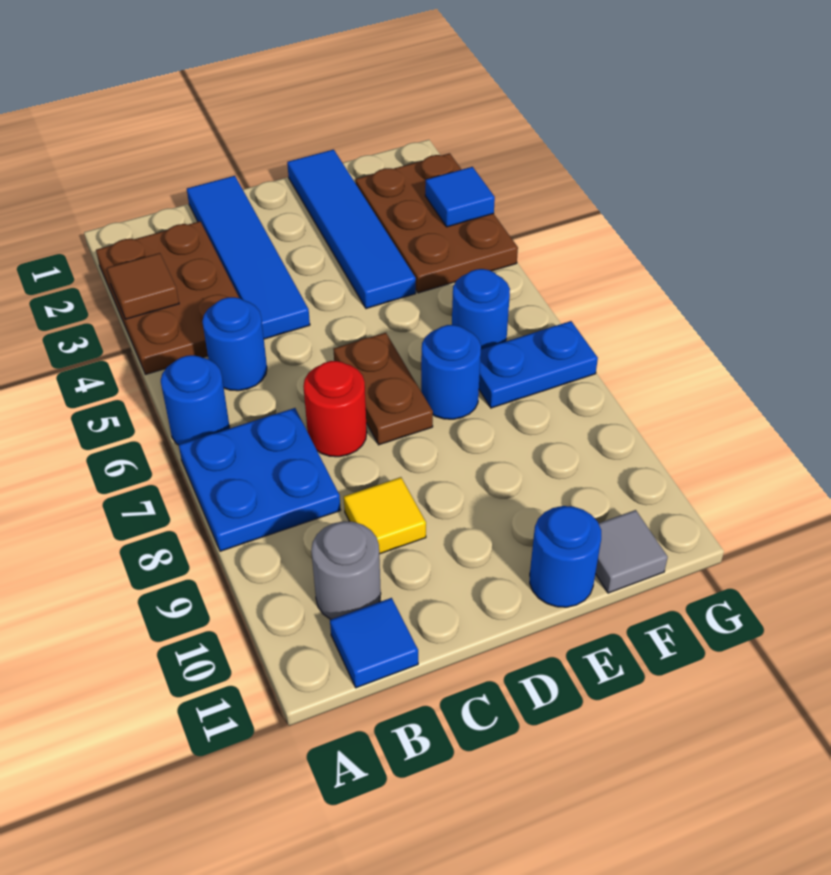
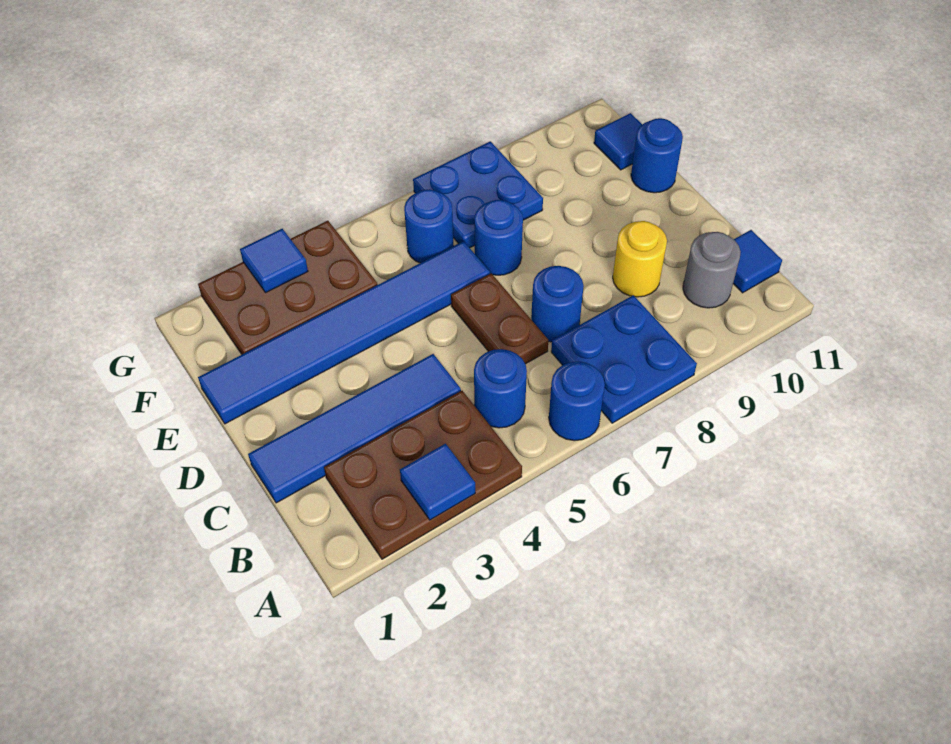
brown tile A3 level 2 -> blue tile A3 level 2
red round brick C7 level 1 -> blue round brick C7 level 1
yellow tile C9 level 1 -> yellow round brick C9 level 1
brown plate D6:D7 level 1 -> brown plate C6:D6 level 1
blue tile E1:E4 level 1 -> blue tile E1:E6 level 1
blue plate F7:G7 level 1 -> blue plate F7:G8 level 1
grey tile F11 level 1 -> blue tile F11 level 1

